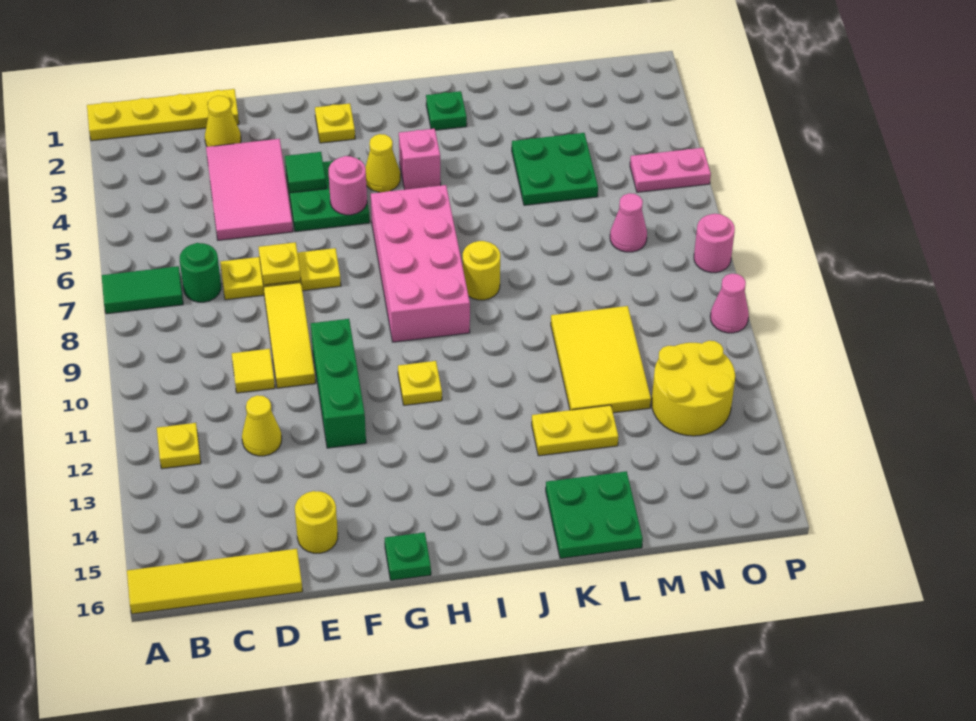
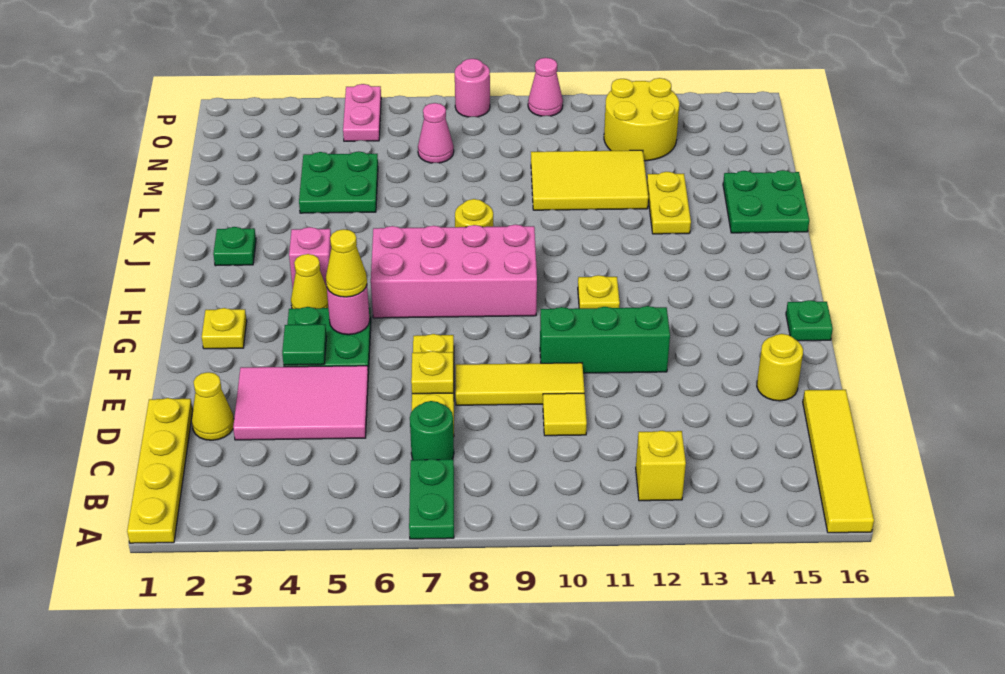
green tile A7:B7 level 1 -> green plate A7:B7 level 1
yellow plate B12 level 1 -> yellow brick B12 level 1
yellow cone D12 level 1 -> yellow cone G5 level 3

